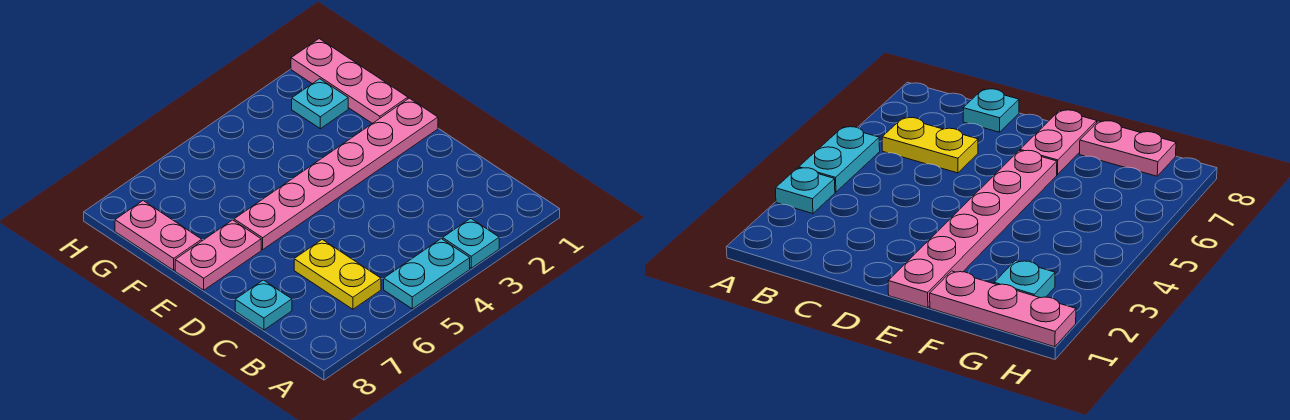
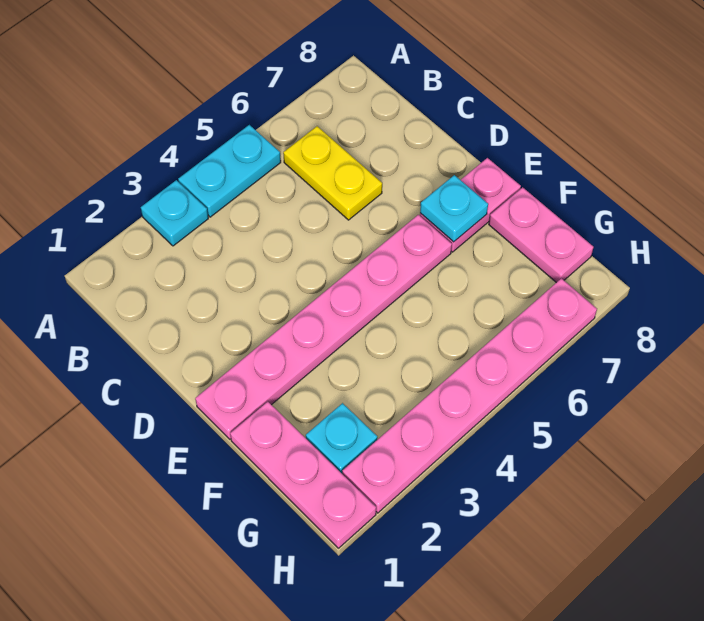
cyan plate C8 level 1 -> cyan plate E7 level 2
none -> pink plate H2:H7 level 1

